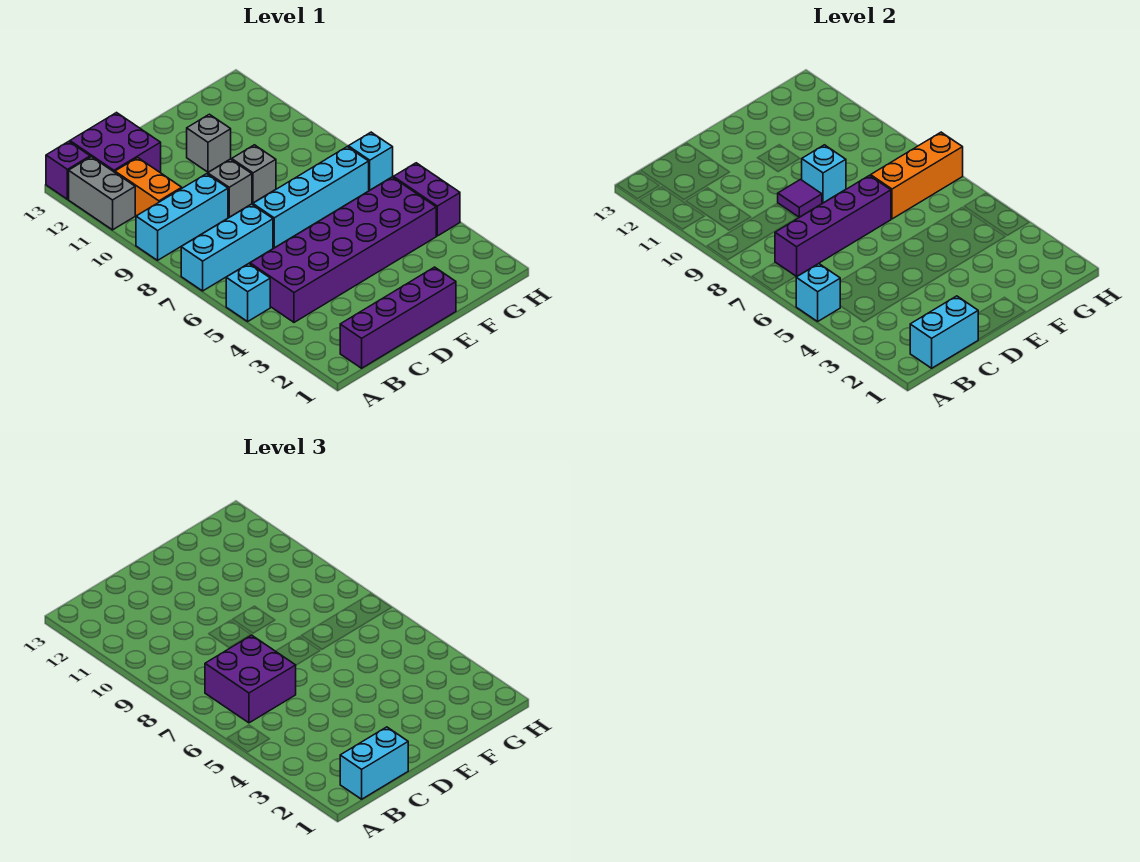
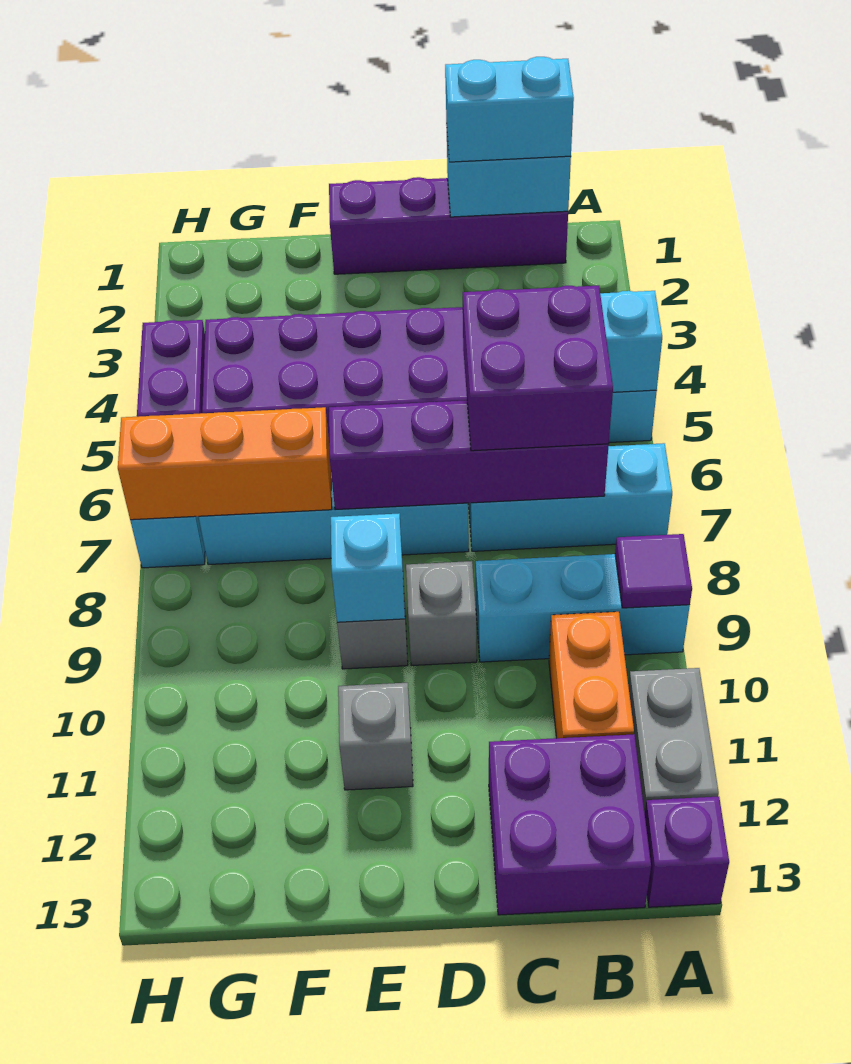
purple tile D9 level 2 -> purple tile A9 level 2

